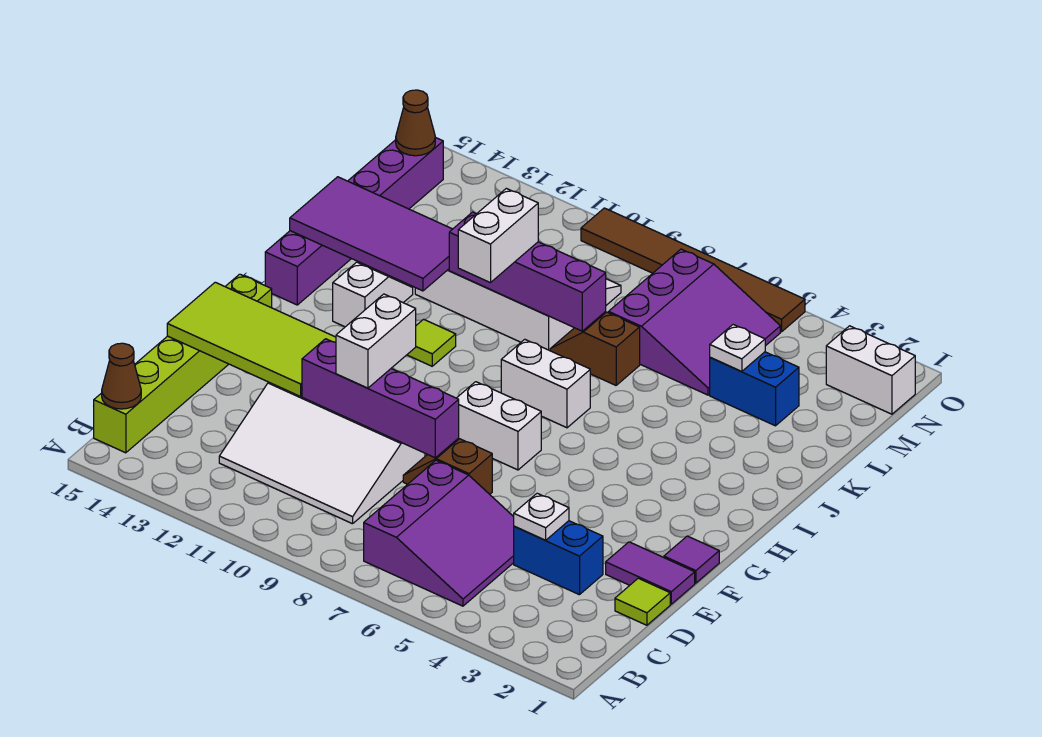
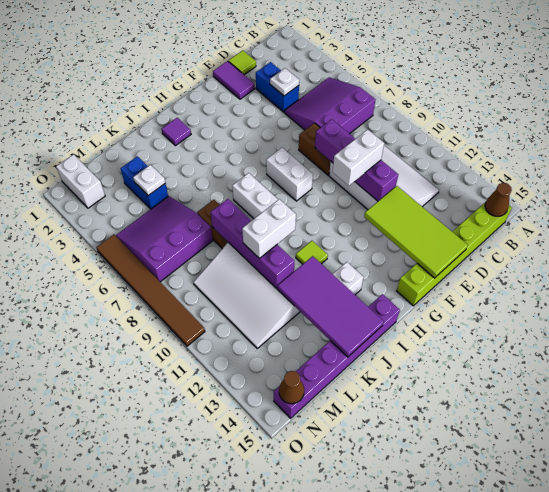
purple tile F1 level 1 -> purple tile I2 level 1

